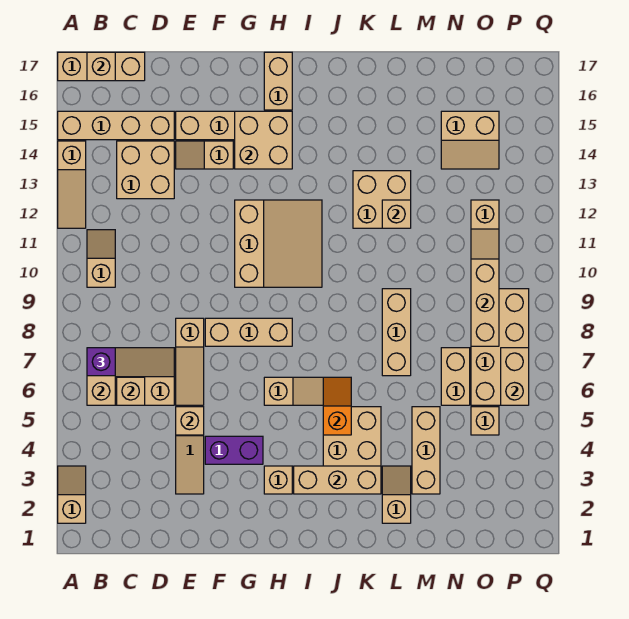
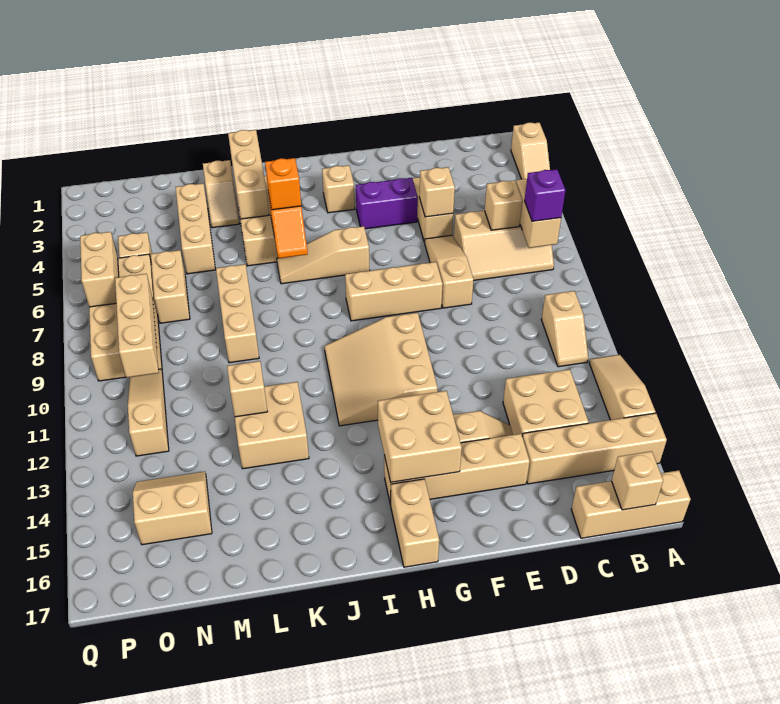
tan brick I3:K3 level 2 -> tan brick K2:K4 level 2
none -> orange brick J5 level 3

